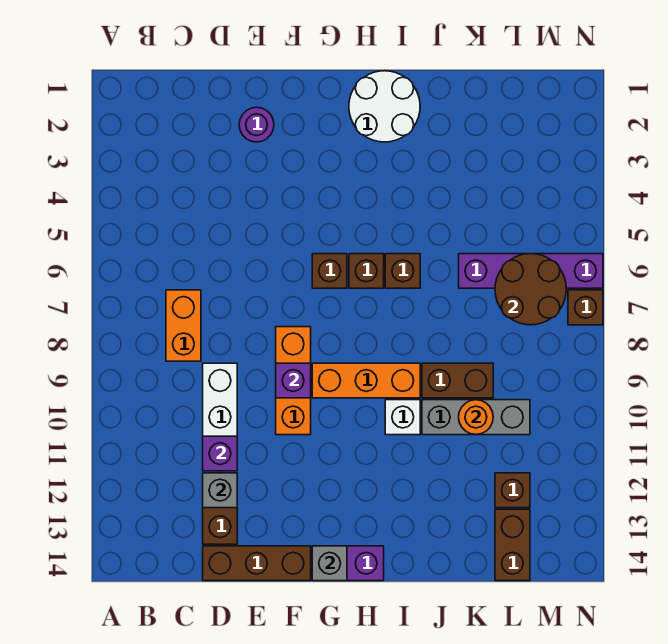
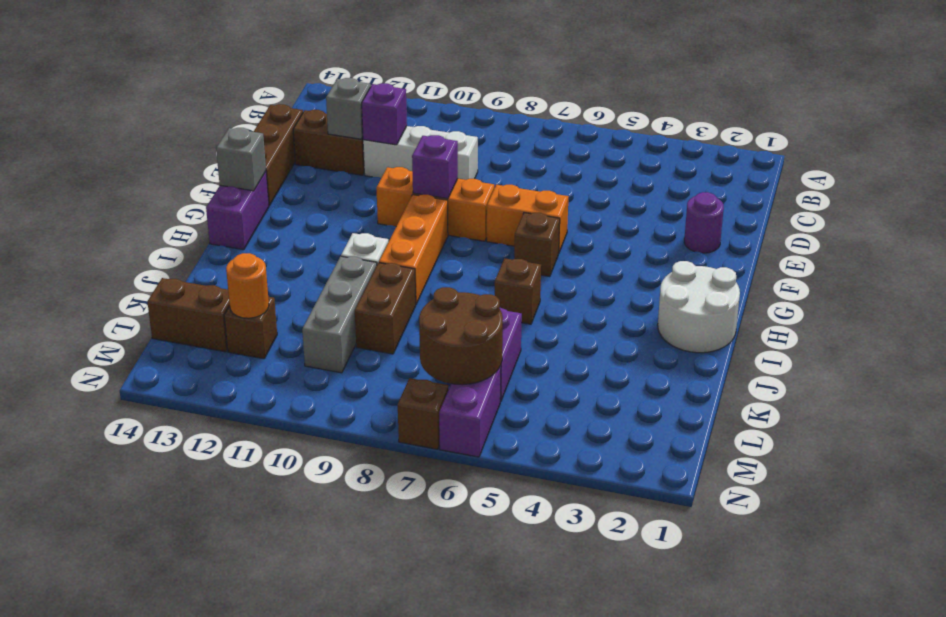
orange brick C7:C8 level 1 -> orange brick F6:F7 level 1
brown brick H6 level 1 -> none
orange round brick K10 level 2 -> orange round brick L12 level 2

